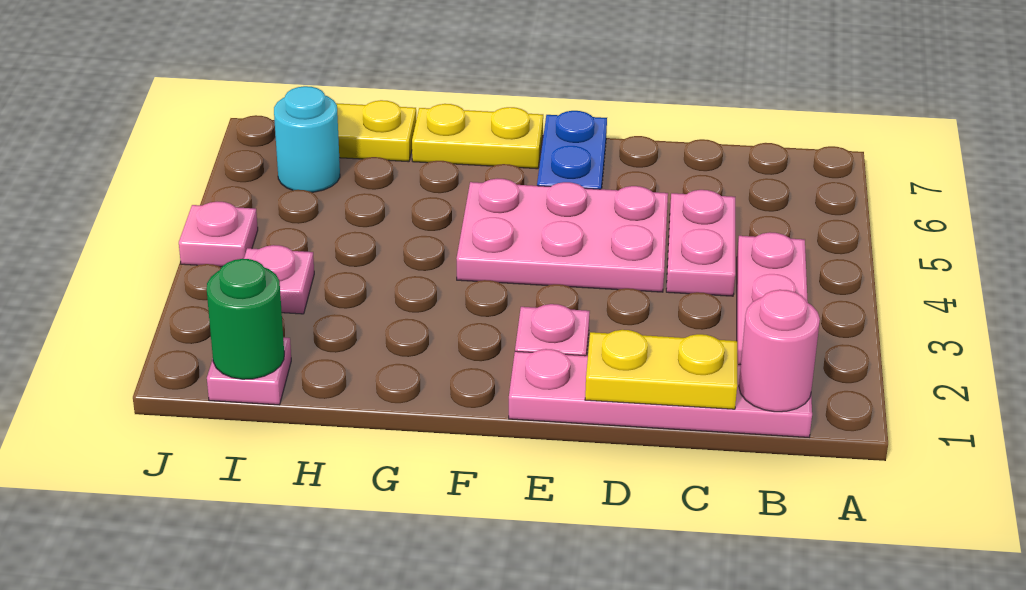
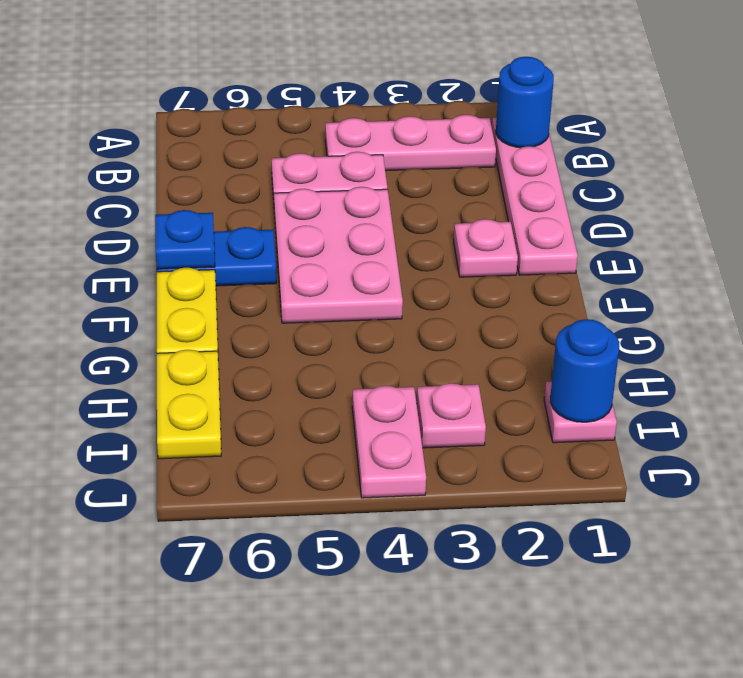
pink round brick B1 level 2 -> blue round brick B1 level 2
yellow plate C1:D1 level 2 -> none
none -> blue plate E7 level 2
green round brick I1 level 2 -> blue round brick I1 level 2
cyan round brick I6 level 1 -> none
pink plate J4 level 1 -> pink plate I4:J4 level 1

